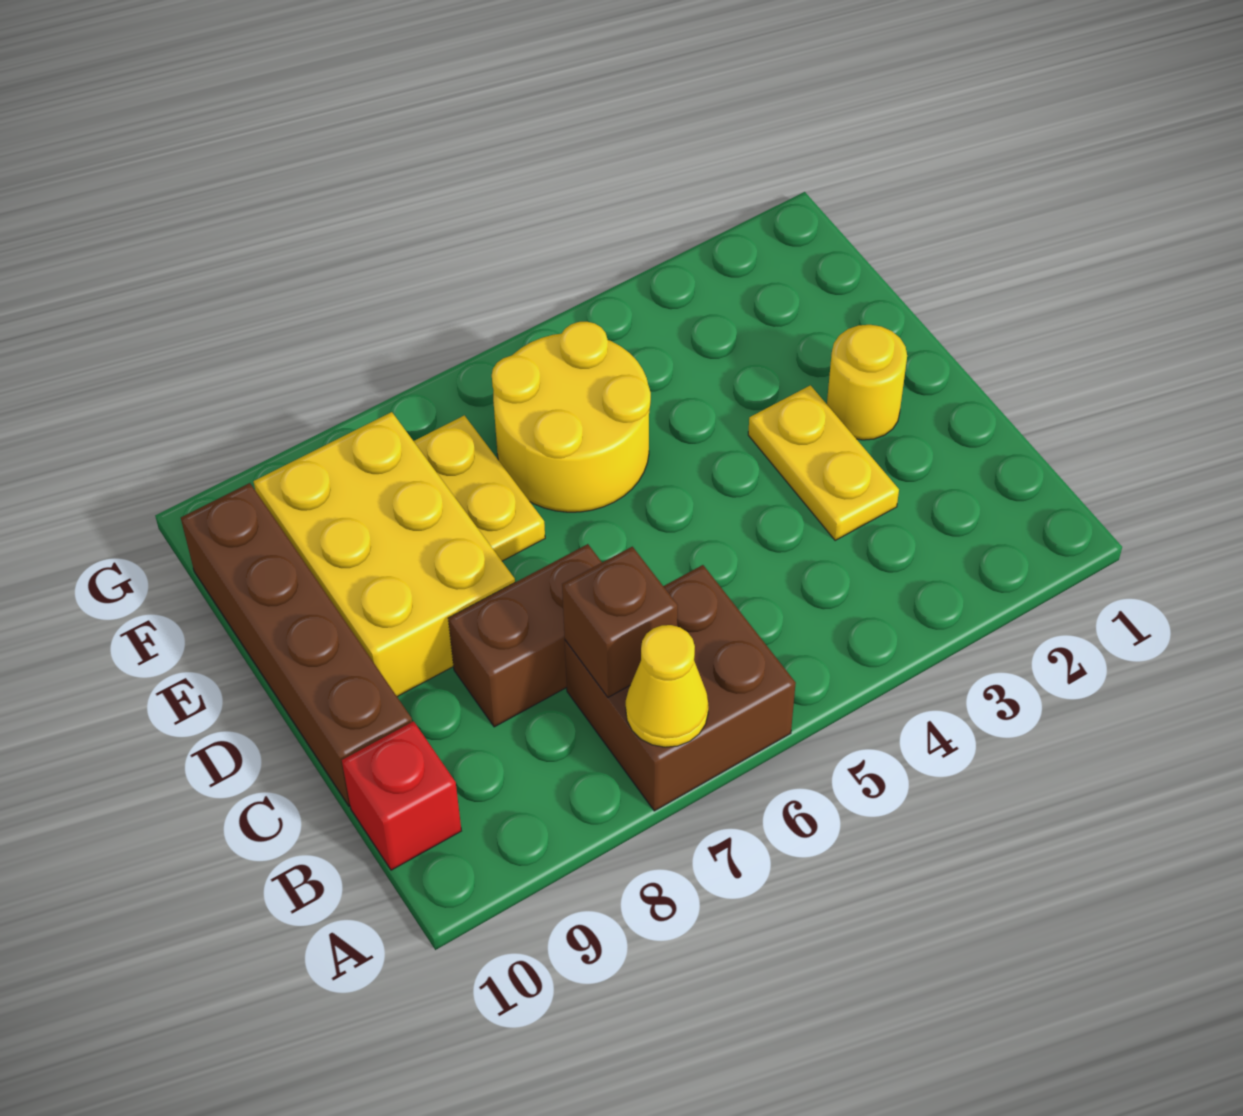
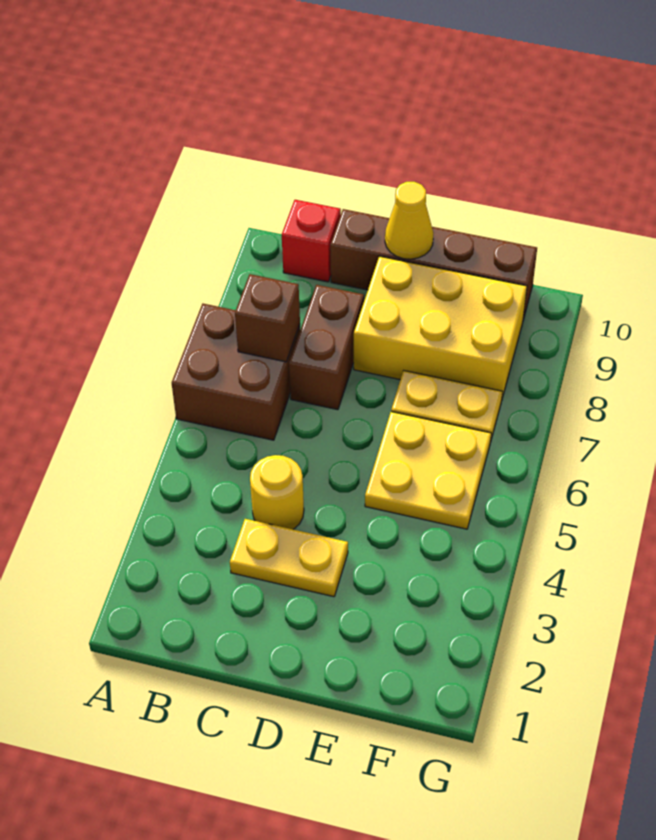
yellow cone A7 level 2 -> yellow cone D10 level 2
yellow round brick D2 level 1 -> yellow round brick C4 level 1
yellow round brick E5:F6 level 1 -> yellow plate E5:F6 level 1

